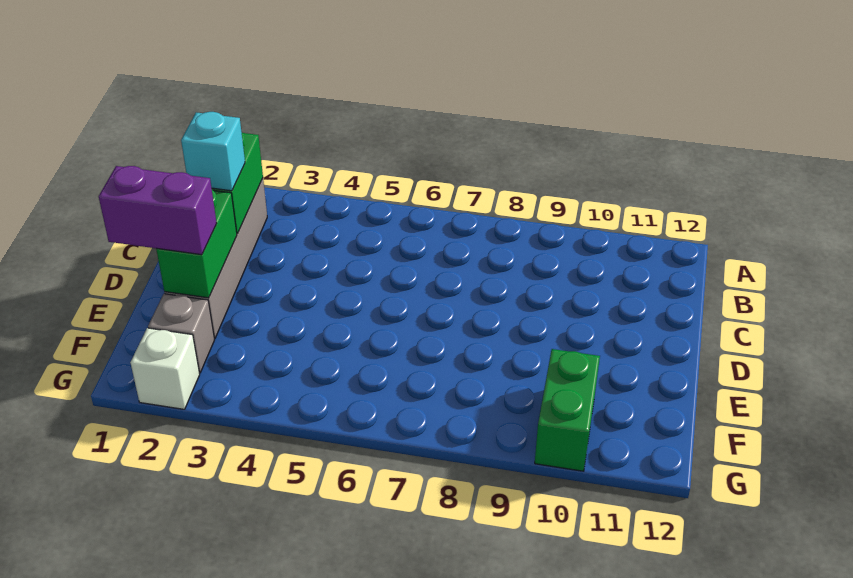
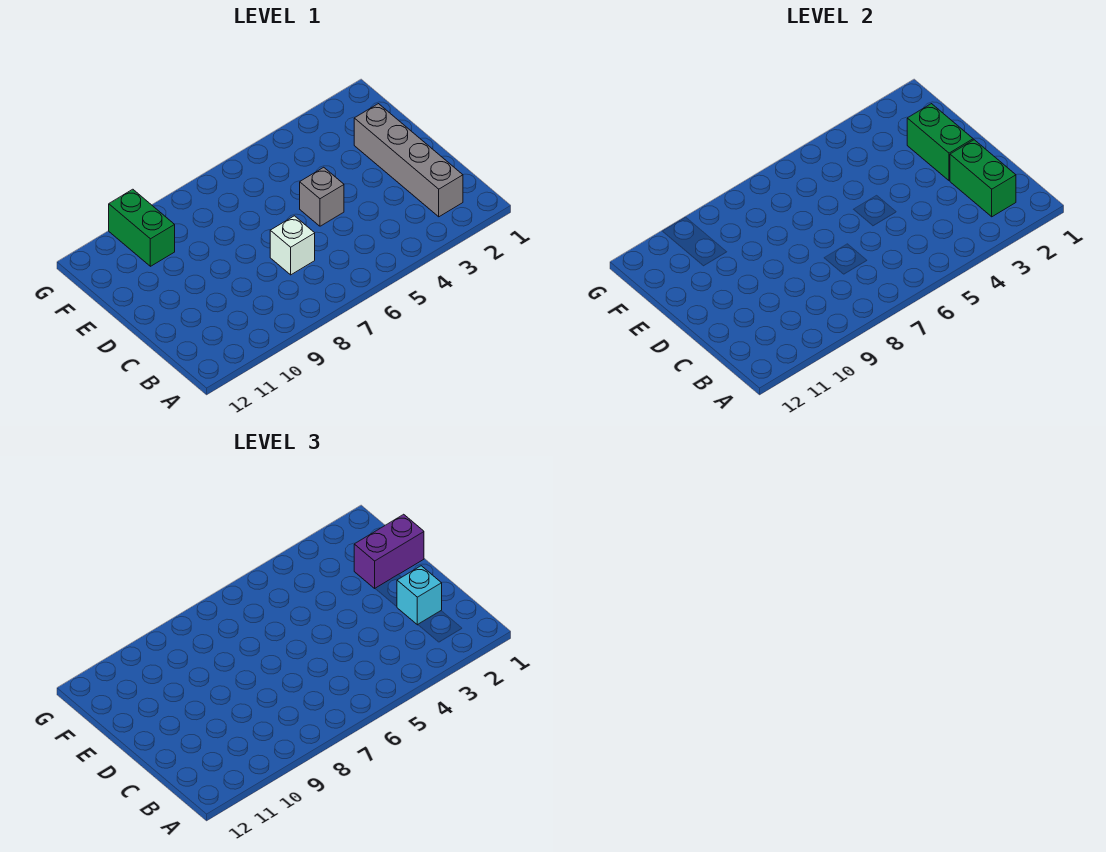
grey brick F2 level 1 -> grey brick D5 level 1
white brick G2 level 1 -> white brick C7 level 1

